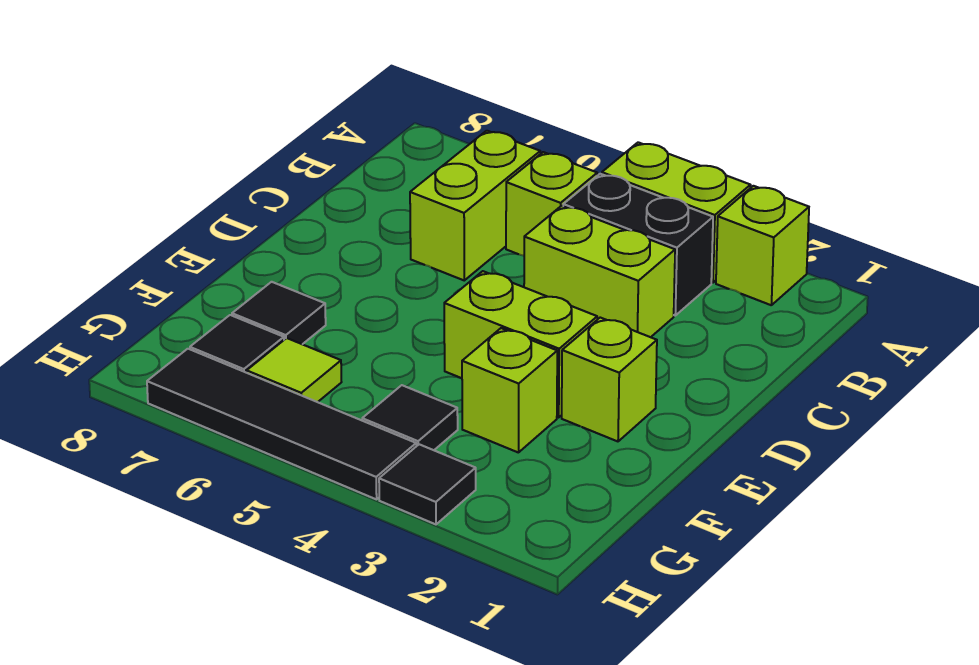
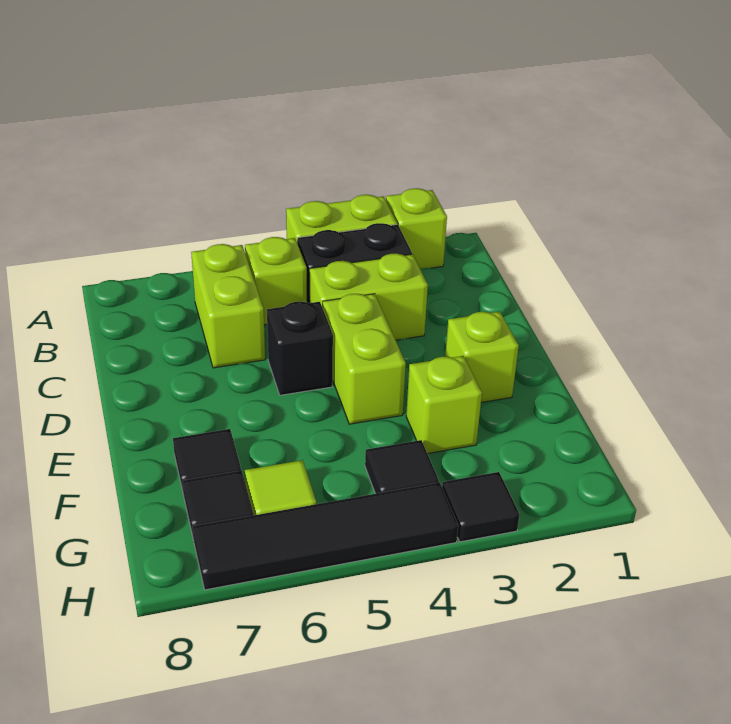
none -> black brick D5 level 1
lime brick E3:E4 level 1 -> lime brick D4:E4 level 1

